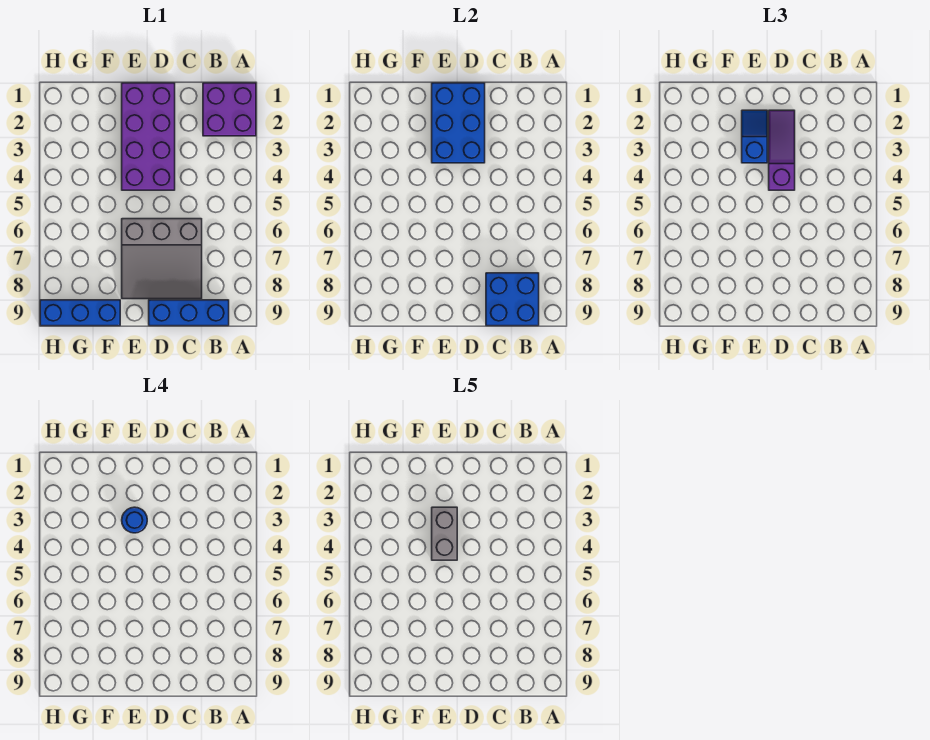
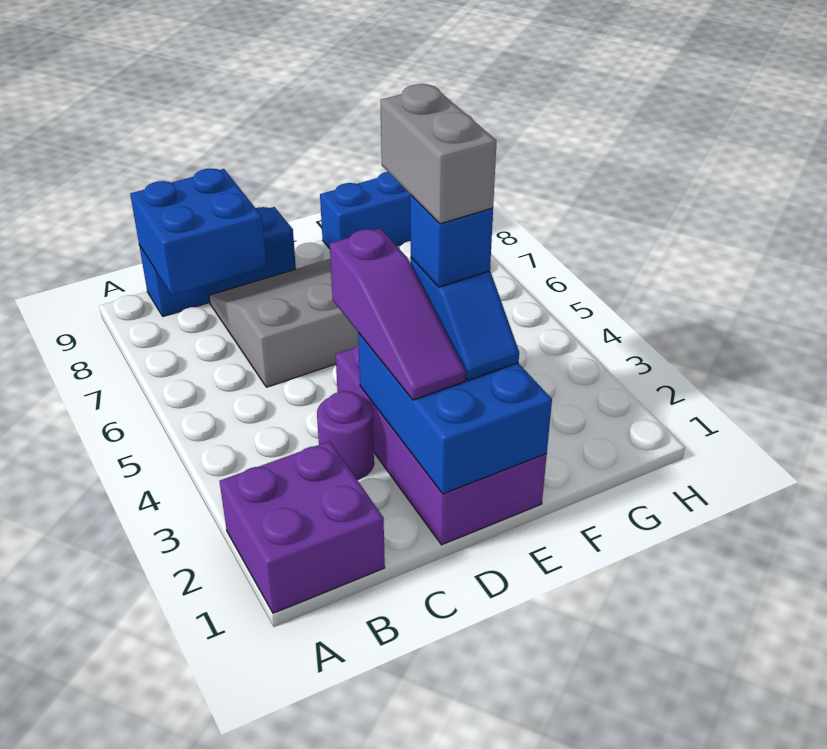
none -> purple round brick C3 level 1
blue round brick E3 level 4 -> blue brick E3 level 4

